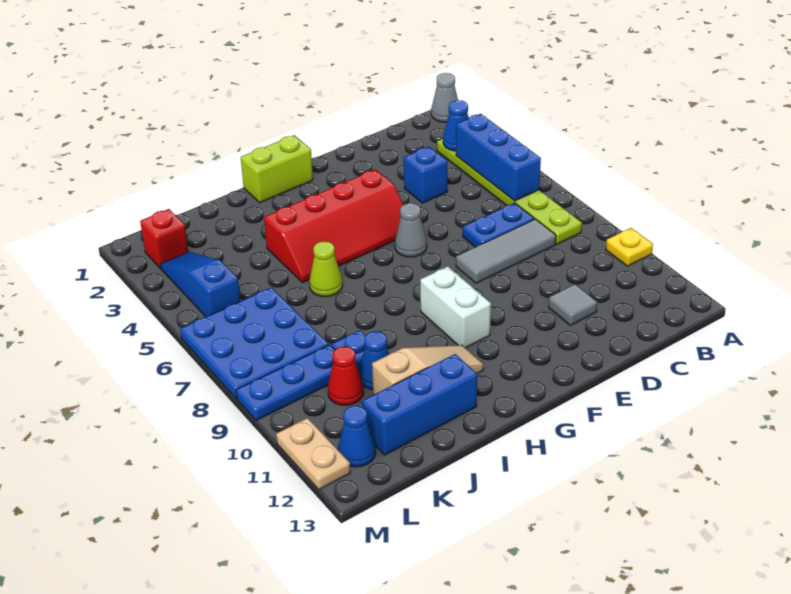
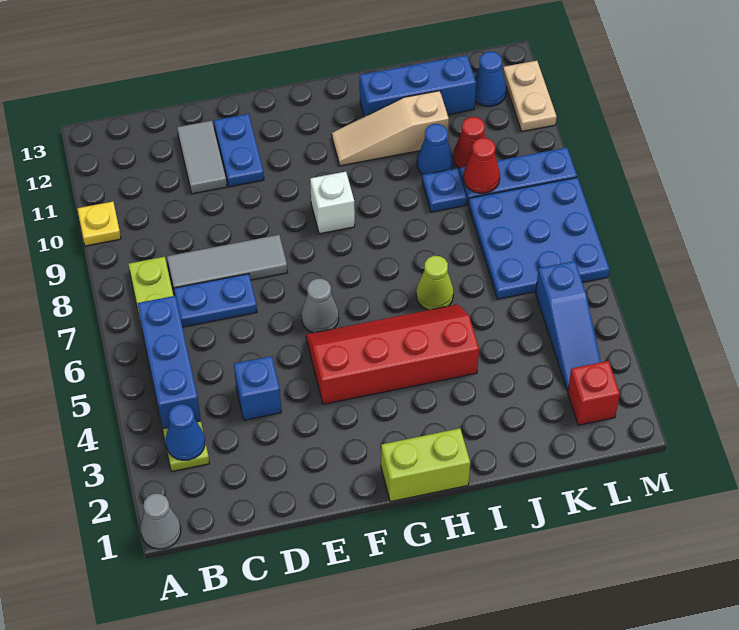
grey tile D11 level 1 -> grey tile D11:D12 level 1
none -> blue plate E11:E12 level 1
white brick G9:G10 level 1 -> white brick G9 level 1
none -> red cone K9 level 2

